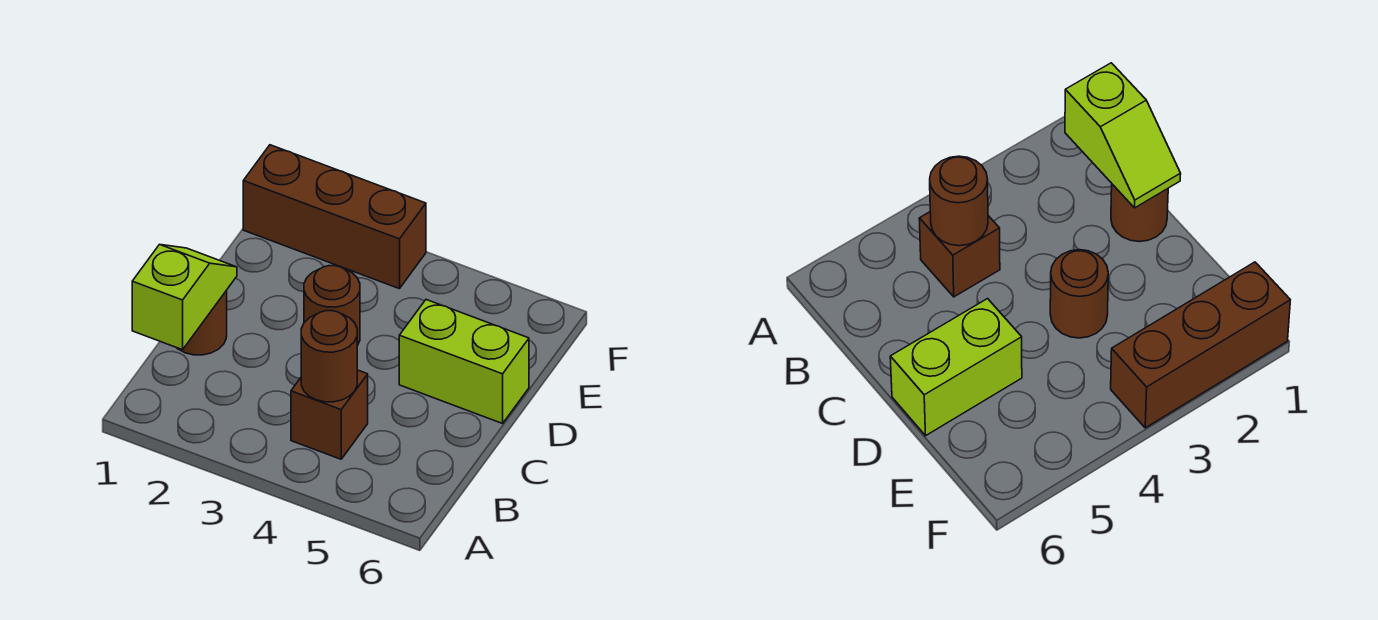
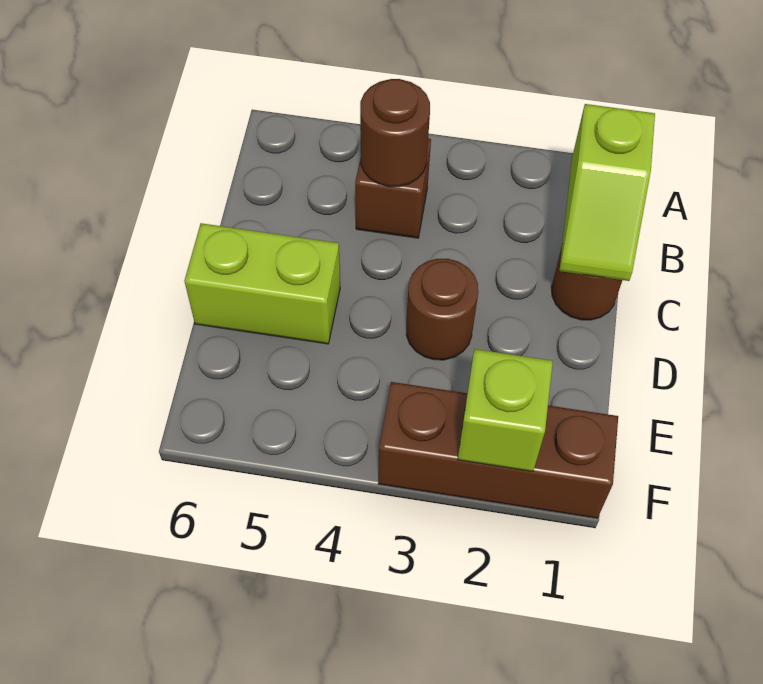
none -> lime brick F2 level 2

